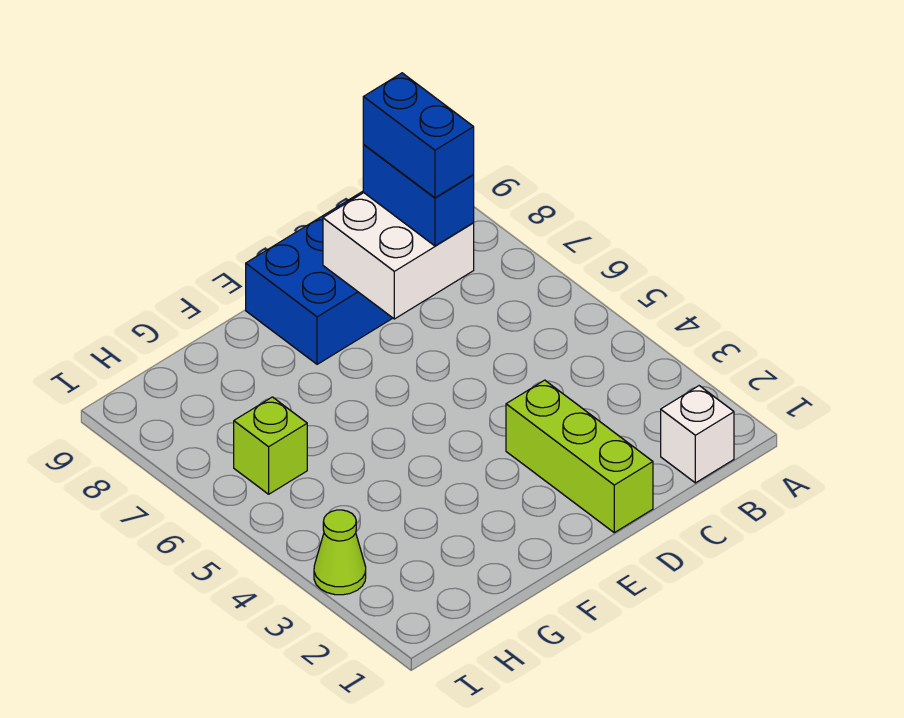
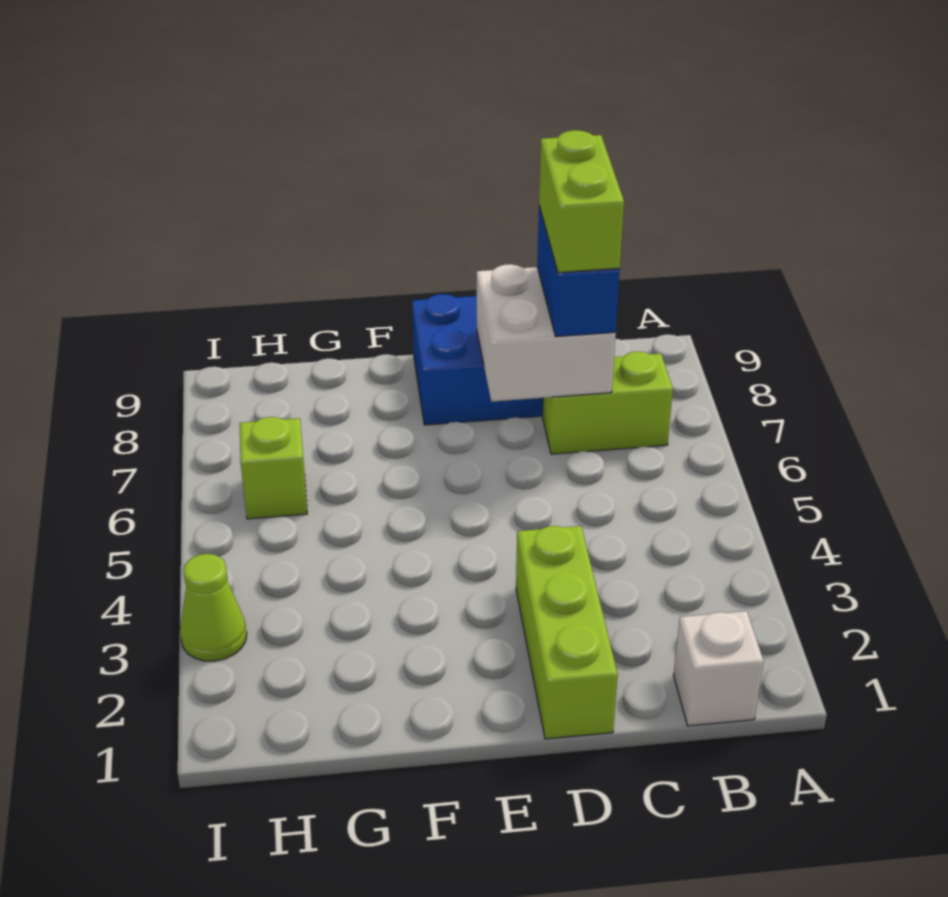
none -> lime brick B7:C7 level 1
blue brick C7:C8 level 4 -> lime brick C7:C8 level 4

